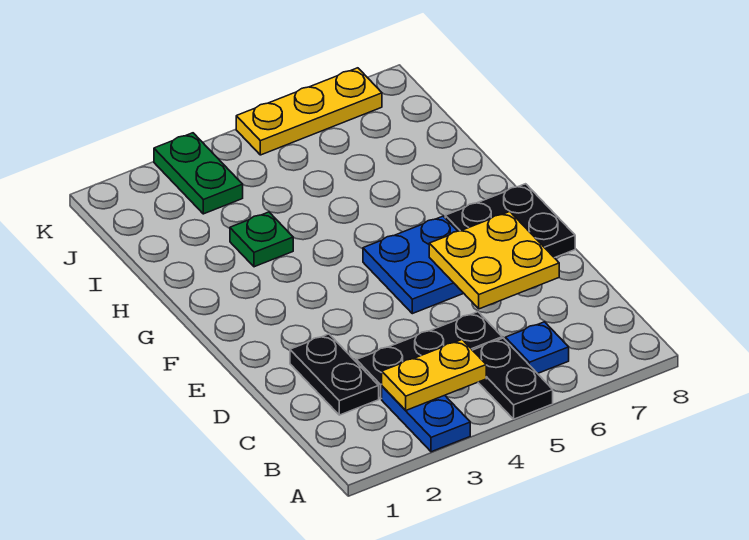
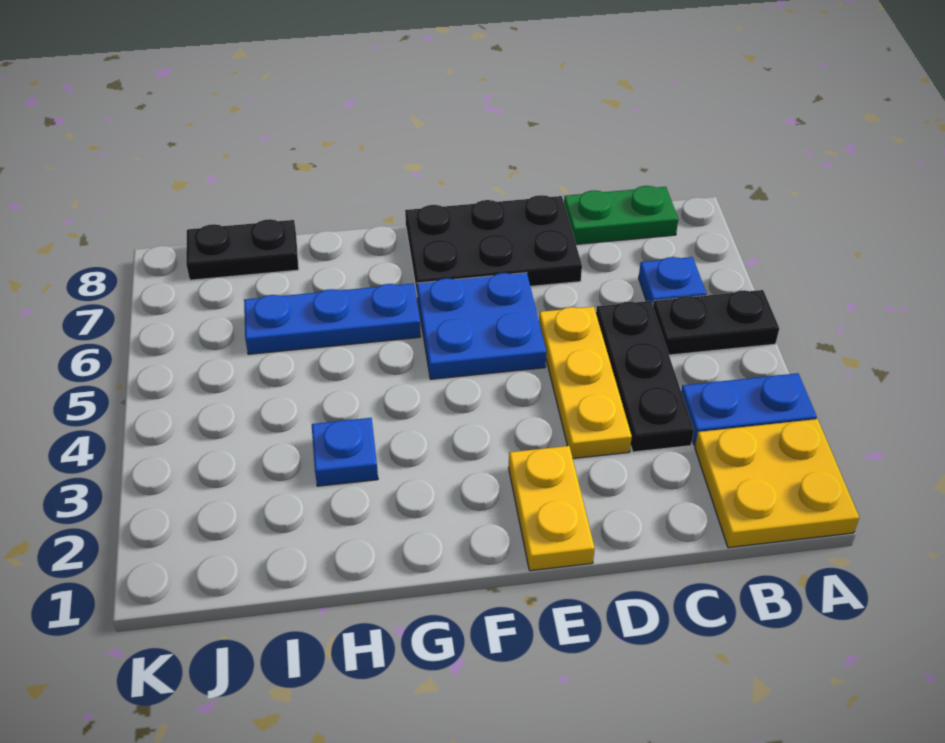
yellow plate B3:B4 level 2 -> yellow plate E1:E2 level 1
black plate C2:D2 level 1 -> black plate I8:J8 level 1
yellow plate D6:E7 level 2 -> yellow plate A1:B2 level 1
black plate E7:F8 level 1 -> black plate D7:F8 level 1
none -> blue plate G6:I6 level 1
green plate H3 level 1 -> blue plate H3 level 1
green plate J3:K3 level 1 -> green plate B8:C8 level 1
yellow plate K5:K7 level 1 -> yellow plate D3:D5 level 1

